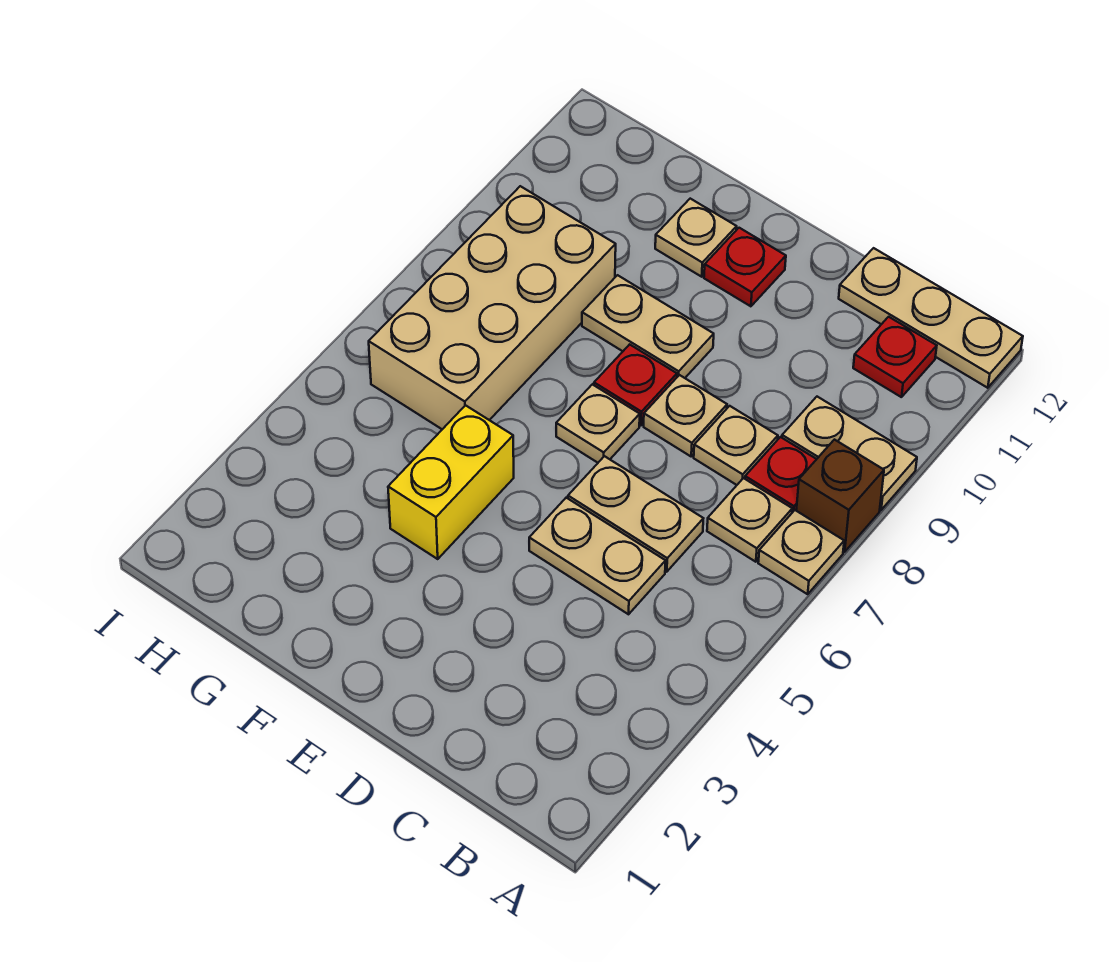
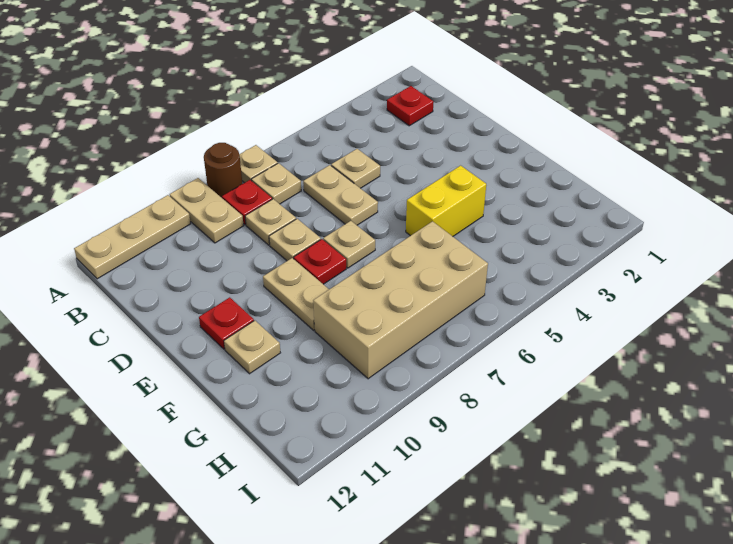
brown brick A8 level 1 -> brown round brick A8 level 1
tan plate A12:C12 level 1 -> tan plate A10:A12 level 1
red plate B11 level 1 -> red plate B2 level 1
tan plate C5:D5 level 1 -> tan plate C5 level 1

